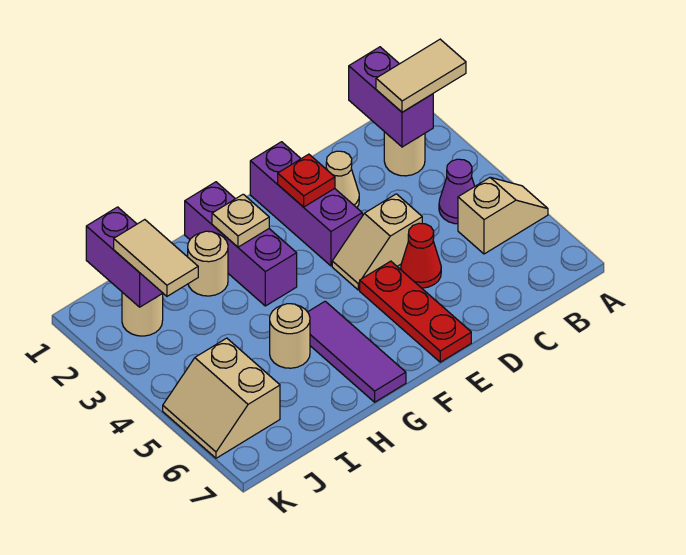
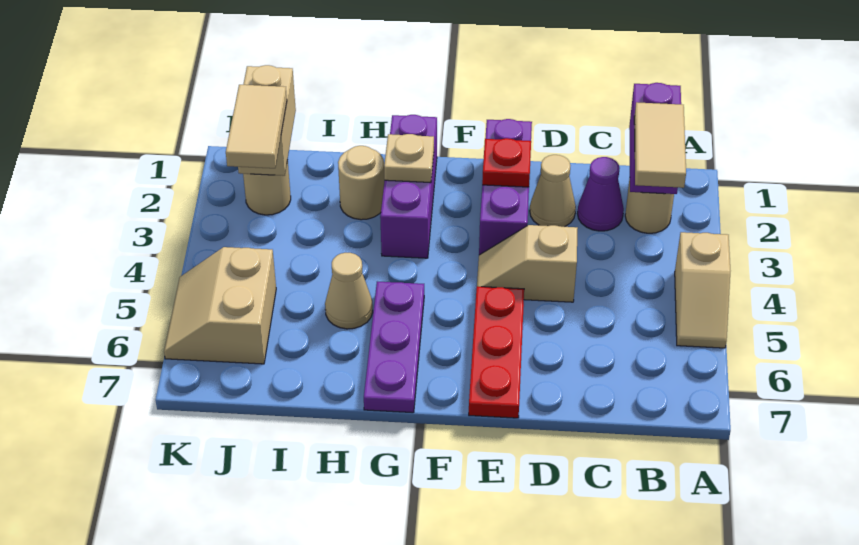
tan tile A2:B2 level 3 -> tan tile B2:B3 level 3
tan slope A5:B5 level 1 top B -> tan slope A4:A5 level 1 top 4
purple cone B4 level 1 -> purple cone C2 level 1
red cone D5 level 1 -> none
purple tile G5:G7 level 1 -> purple plate G5:G7 level 1
tan round brick H5 level 1 -> tan cone H5 level 1
purple brick J1:J2 level 2 -> tan brick J1:J2 level 2

